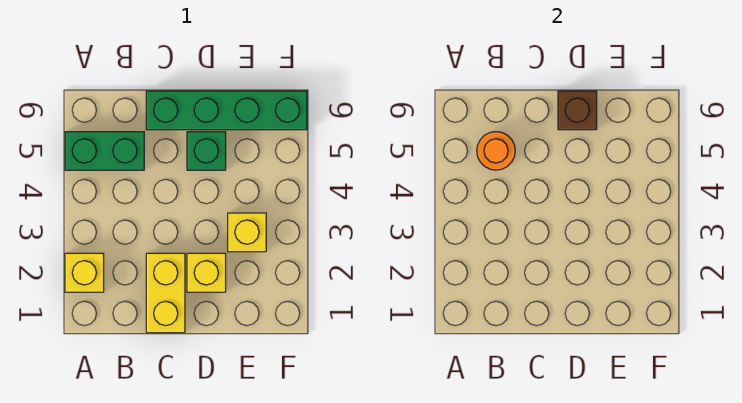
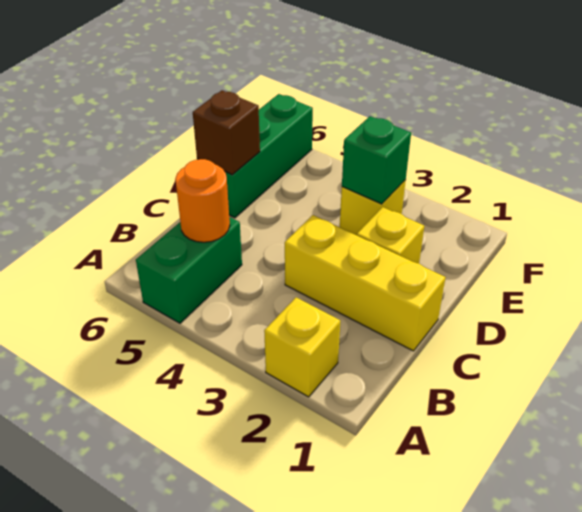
yellow brick C1:C2 level 1 -> yellow brick C1:C3 level 1
green brick C6:F6 level 1 -> green brick D6:F6 level 1
green brick D5 level 1 -> green brick E3 level 2

